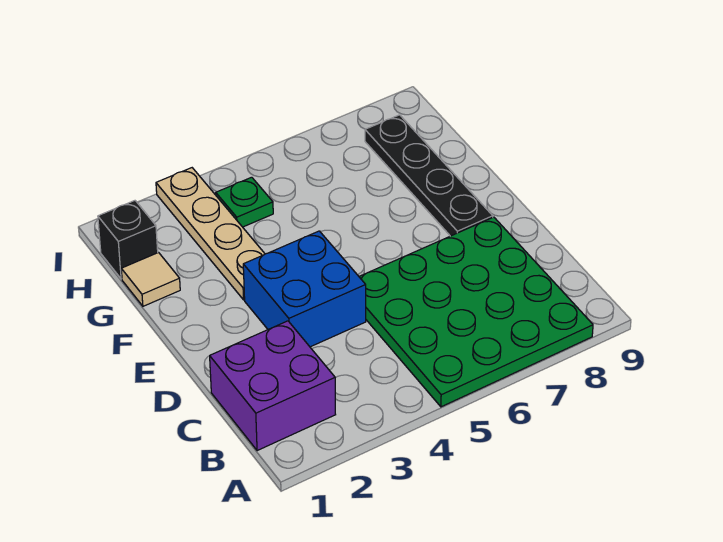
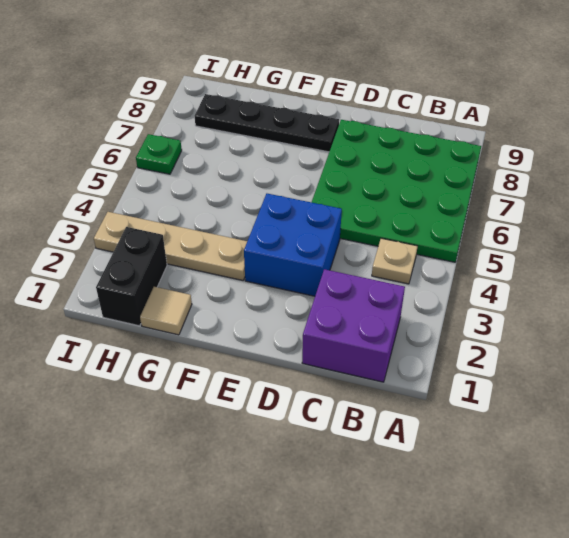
none -> tan plate B4 level 1
black brick H1 level 1 -> black brick H1:H2 level 1
green plate H4 level 1 -> green plate I6 level 1

